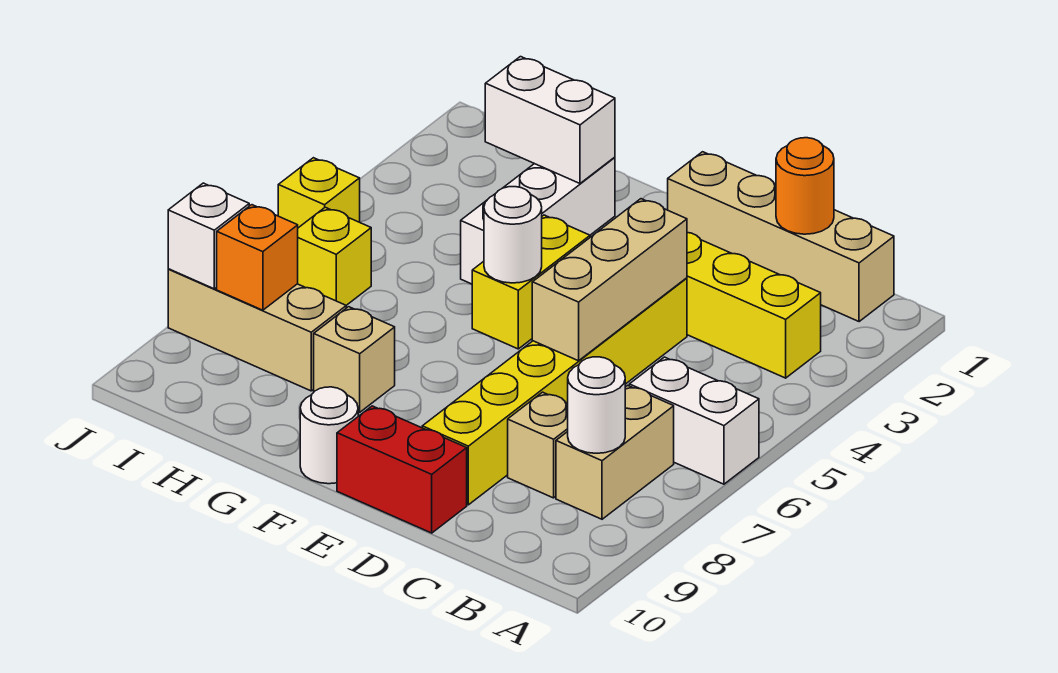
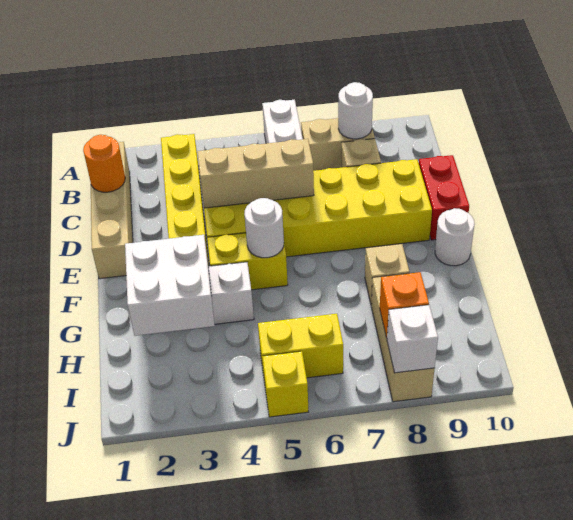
yellow brick D4:D9 level 1 -> yellow brick D4:E9 level 1
white brick G2:H2 level 2 -> white brick G2:H3 level 2
yellow brick I6 level 1 -> yellow brick I5:I6 level 1

